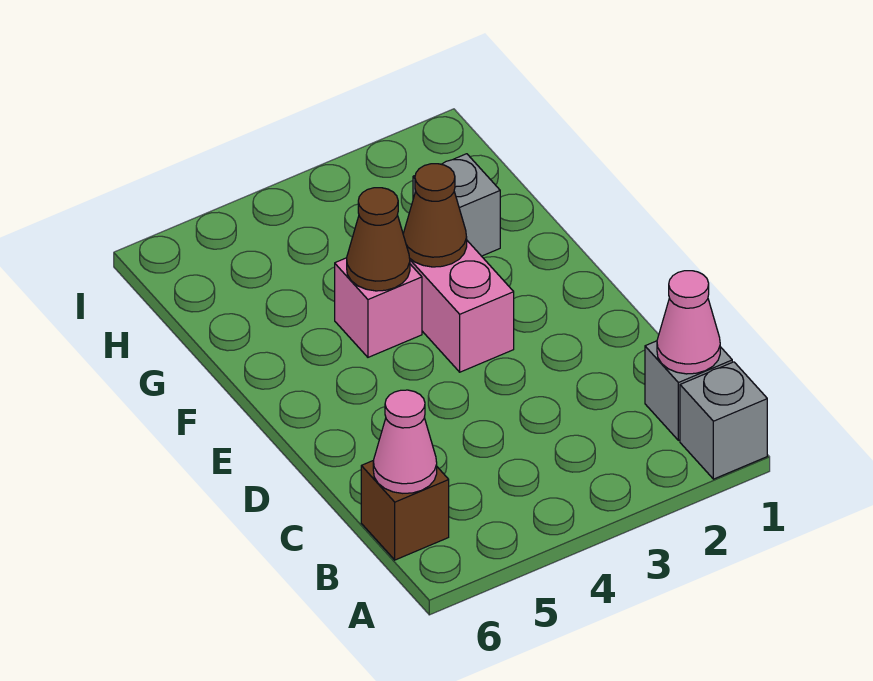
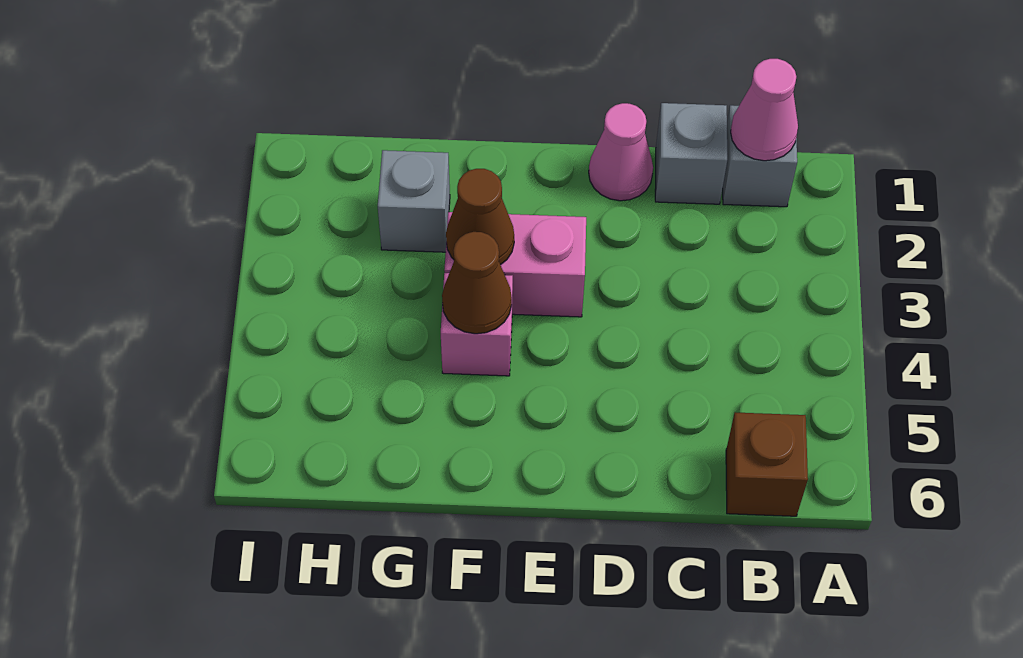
grey brick A1 level 1 -> grey brick C1 level 1
pink cone B6 level 2 -> pink cone D1 level 1

